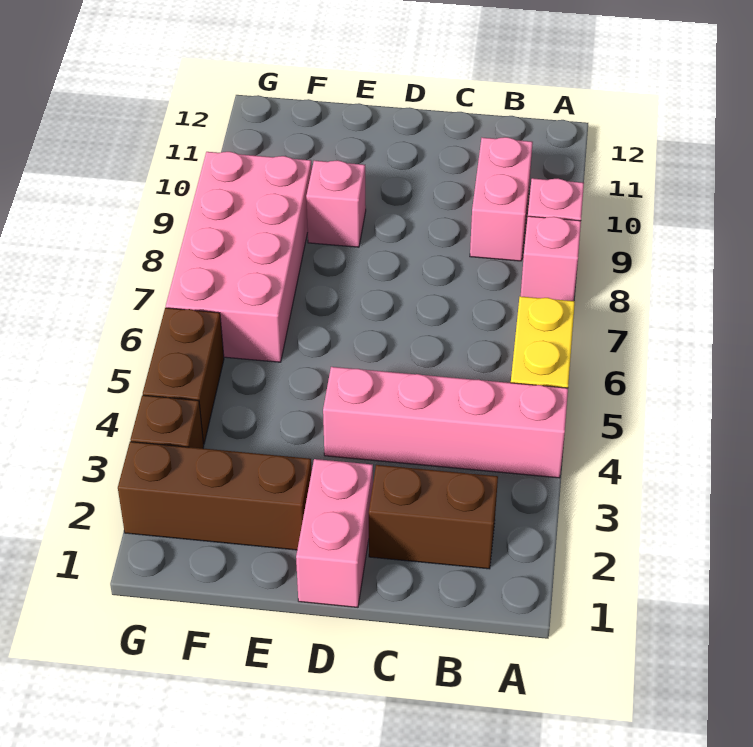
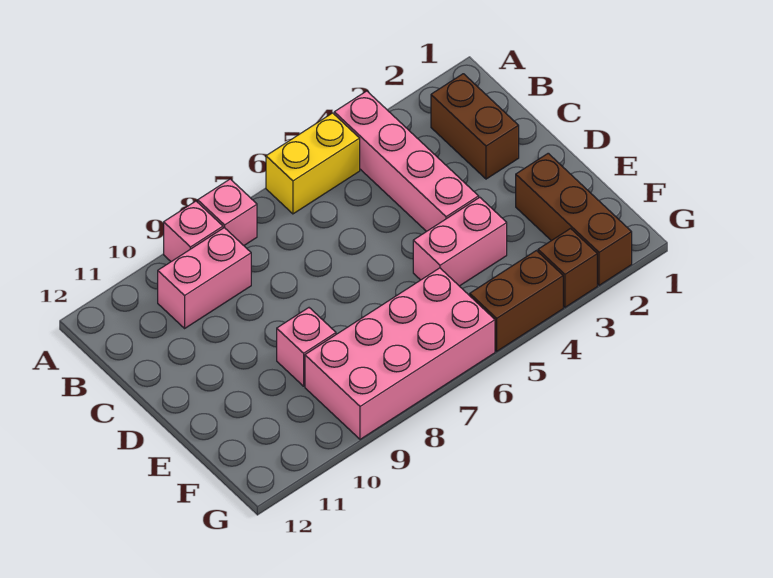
pink brick D1:D2 level 1 -> pink brick E4:E5 level 1

